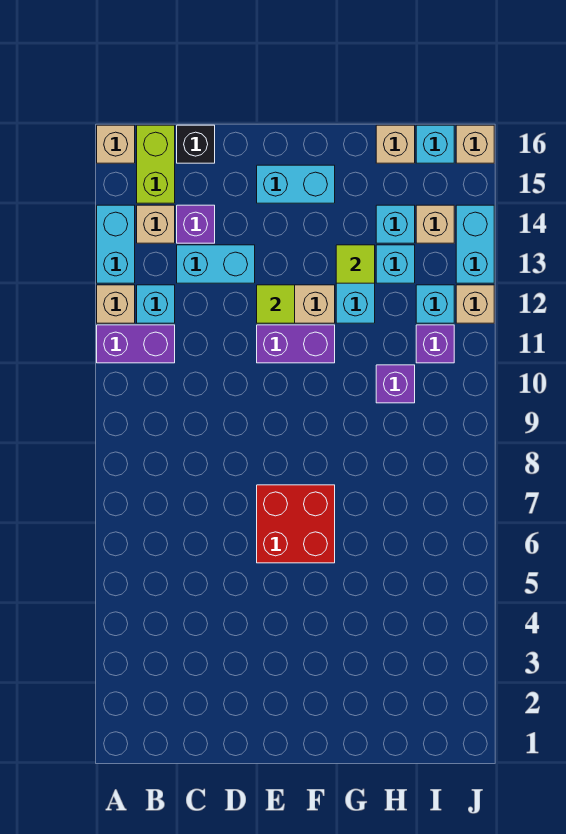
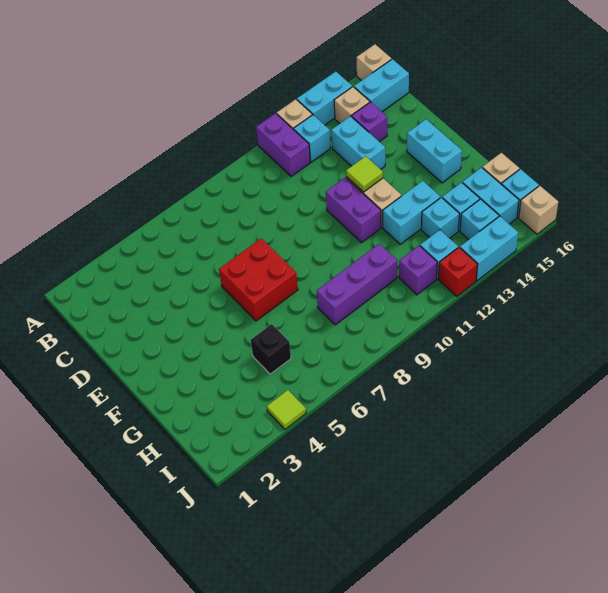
lime brick B15:B16 level 1 -> cyan brick B15:B16 level 1
black brick C16 level 1 -> black brick H5 level 1
lime tile G13 level 2 -> lime tile J4 level 1
purple brick H10 level 1 -> purple brick H8:H10 level 1
none -> cyan brick H15:I15 level 1
tan brick I14 level 1 -> cyan brick I14 level 1
tan brick J12 level 1 -> red brick J12 level 1

